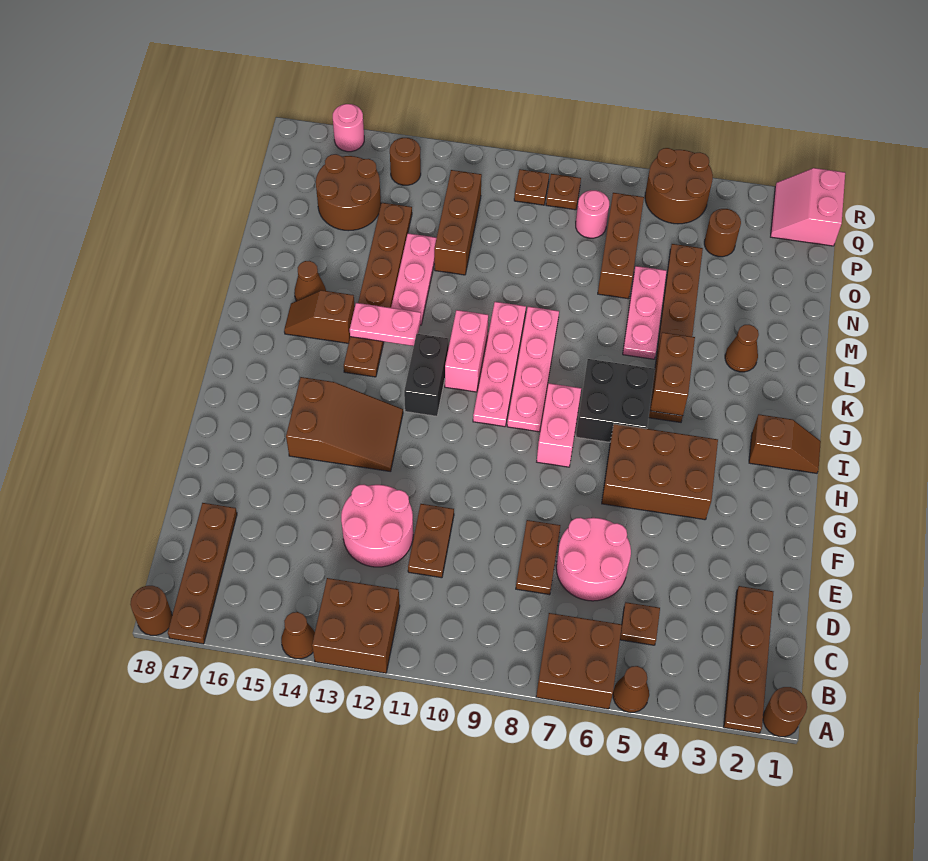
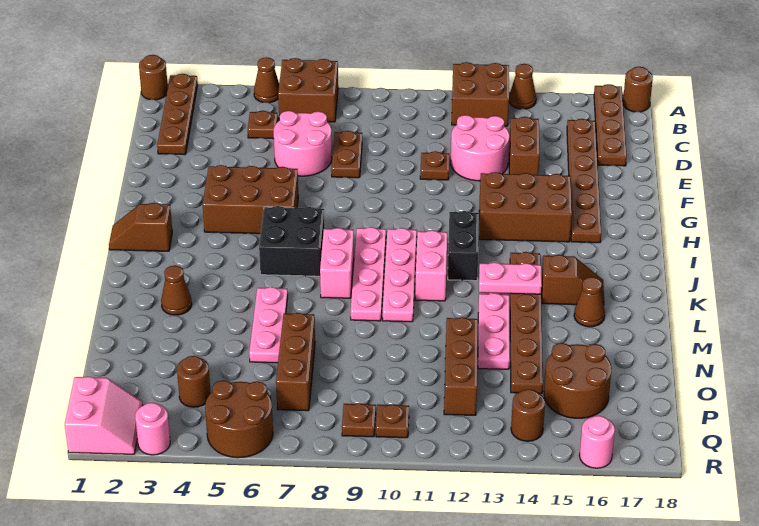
brown plate D11:E11 level 1 -> brown plate E11 level 1
brown slope G13:H15 level 1 top 15 -> brown brick G13:H15 level 1
pink brick H8:I8 level 1 -> pink brick J8:K8 level 1
brown plate J5:O5 level 1 -> brown plate C16:H16 level 1
brown brick J5:K5 level 2 -> brown brick D14:E14 level 1
pink round brick P8 level 1 -> pink round brick R3 level 1

